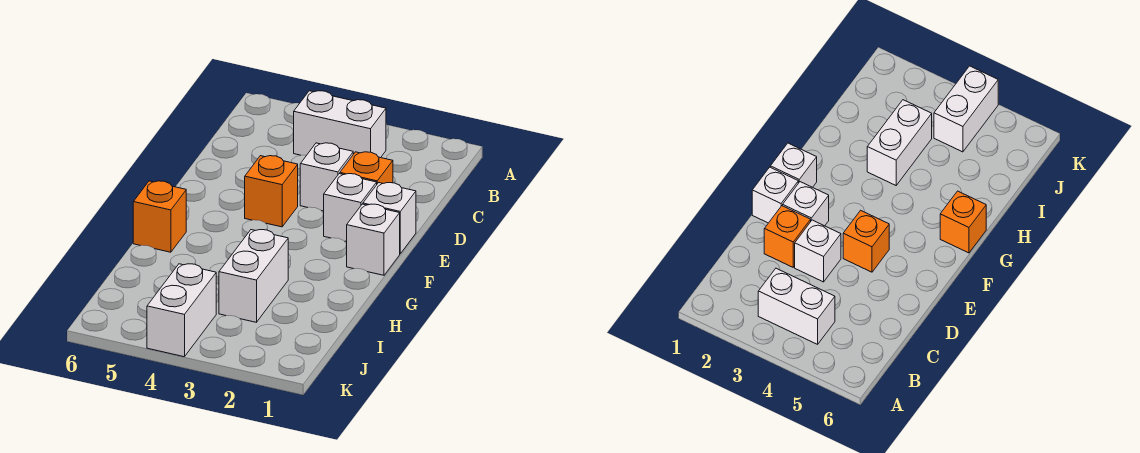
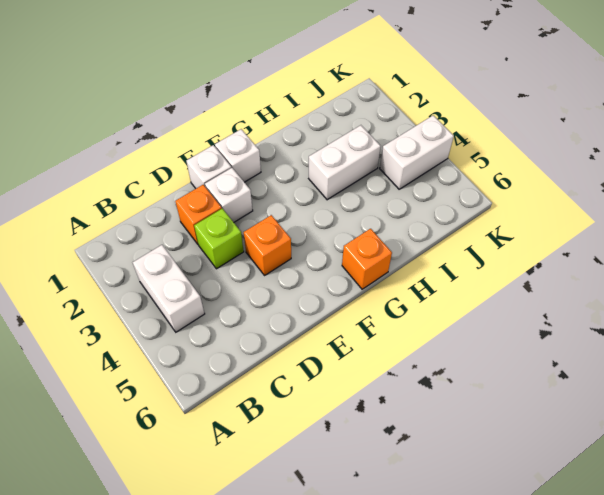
white brick D3 level 1 -> lime brick D3 level 1

